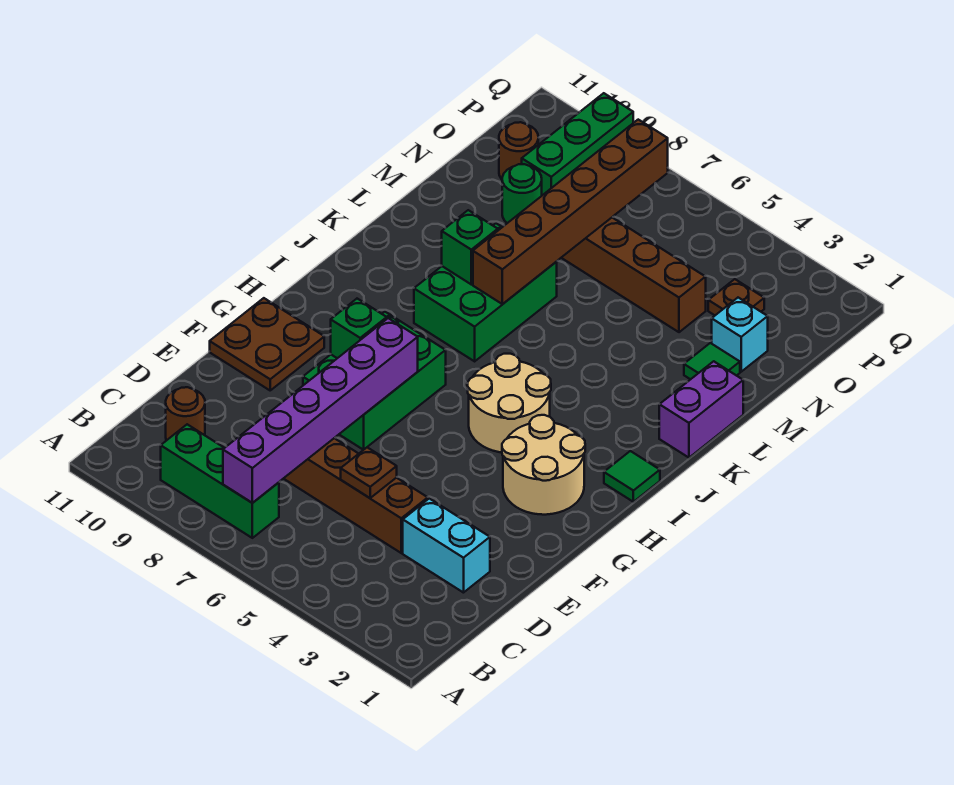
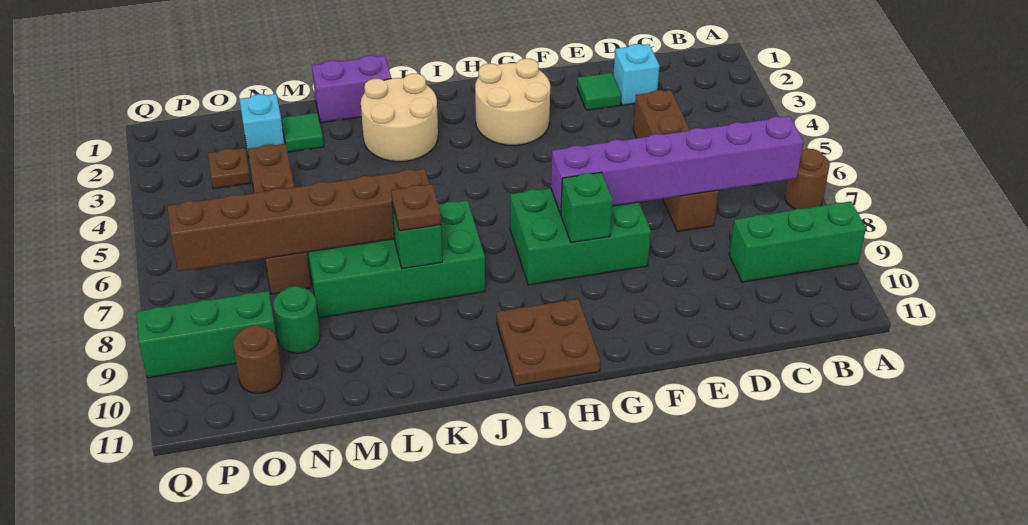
green brick B7:B9 level 1 -> green brick A9:C9 level 1
brown round brick C10 level 1 -> brown round brick A7 level 1
cyan brick D2:D3 level 1 -> cyan brick D2 level 1
brown plate D5 level 2 -> brown plate K8 level 3
brown plate F10:G11 level 1 -> brown plate H10:I11 level 1
tan round brick H4:I5 level 1 -> tan round brick J2:K3 level 1
green tile I1 level 1 -> green tile E2 level 1
green brick J7:L8 level 1 -> green brick J7:M8 level 1

